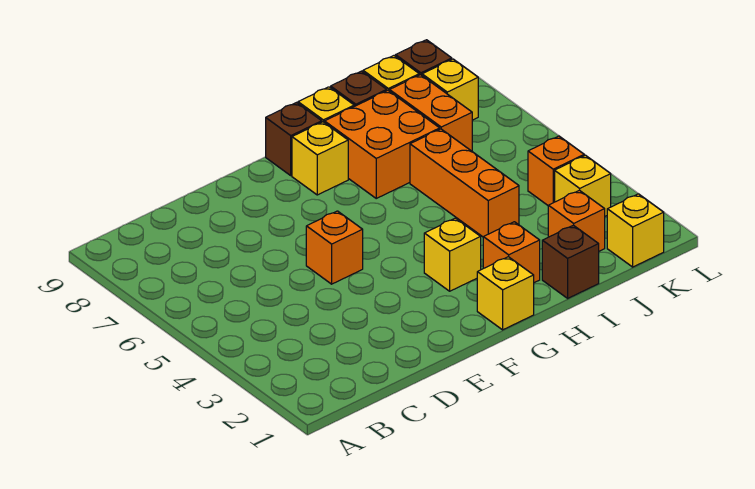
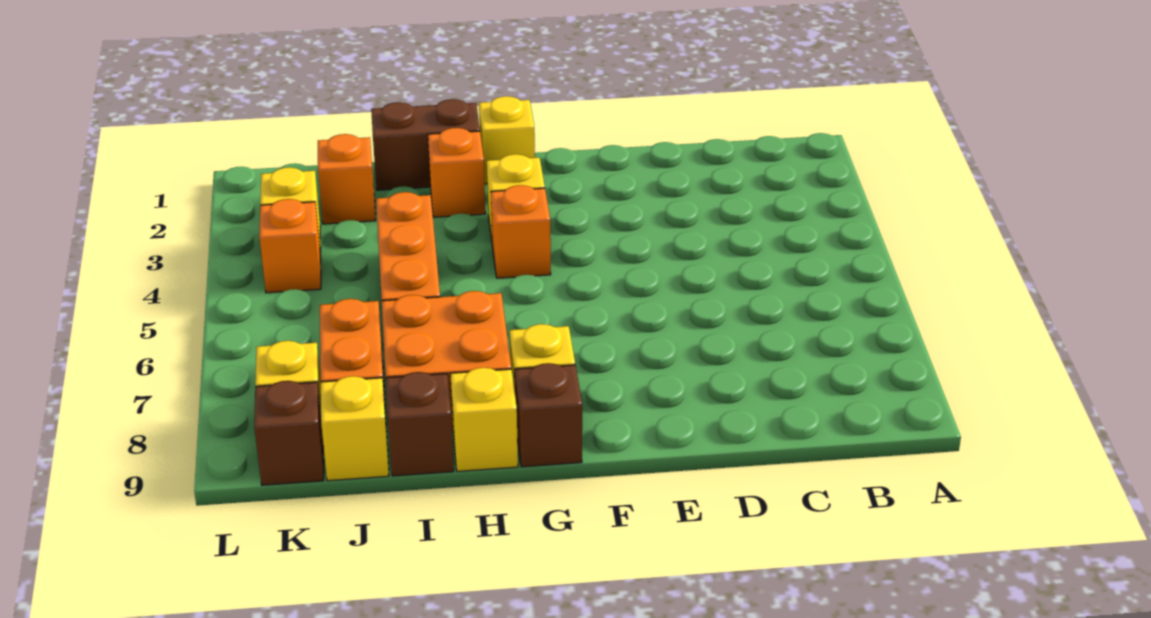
orange brick E5 level 1 -> orange brick G4 level 1
brown brick I1 level 1 -> brown brick H1:I1 level 1
yellow brick K1 level 1 -> none

